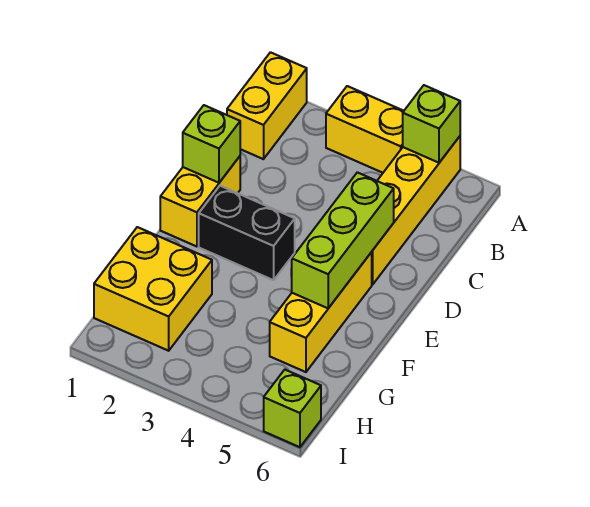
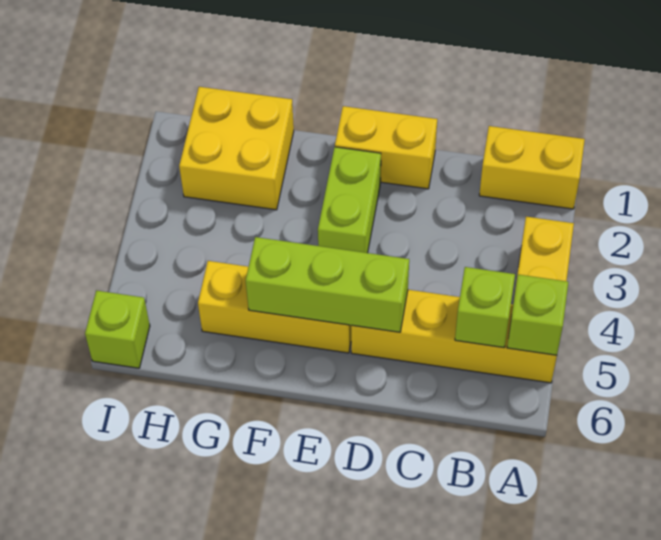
lime brick D1 level 2 -> lime brick B5 level 2
black brick E2:E3 level 1 -> lime brick E2:E3 level 1

